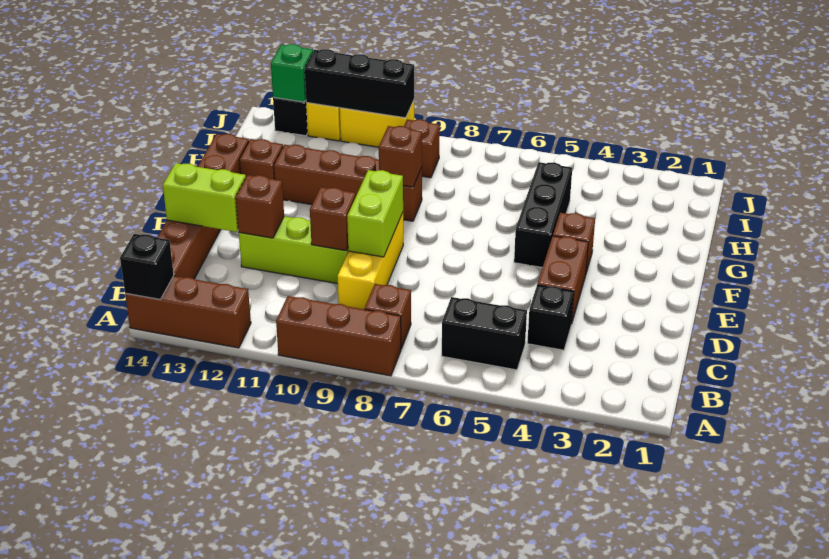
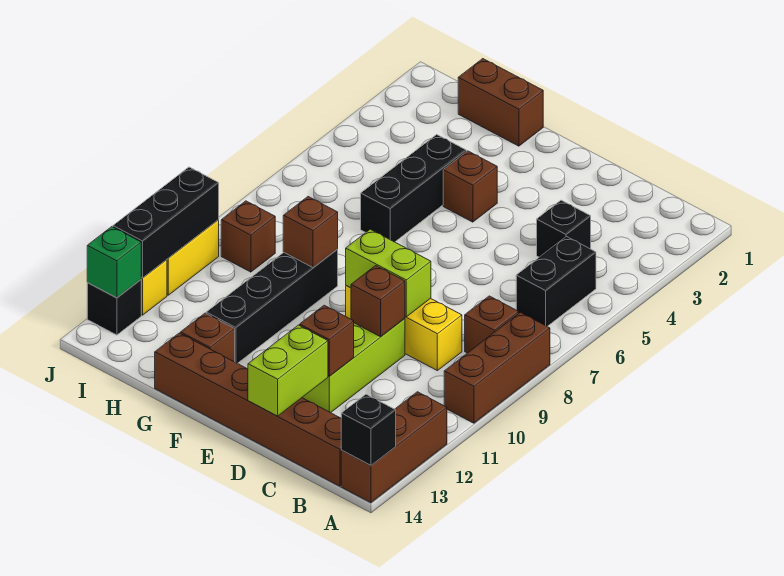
brown brick D4:E4 level 1 -> brown brick G1:H1 level 1
black brick F5:H5 level 1 -> black brick G4:G6 level 1
brown brick G9:G12 level 1 -> black brick G9:G12 level 1

